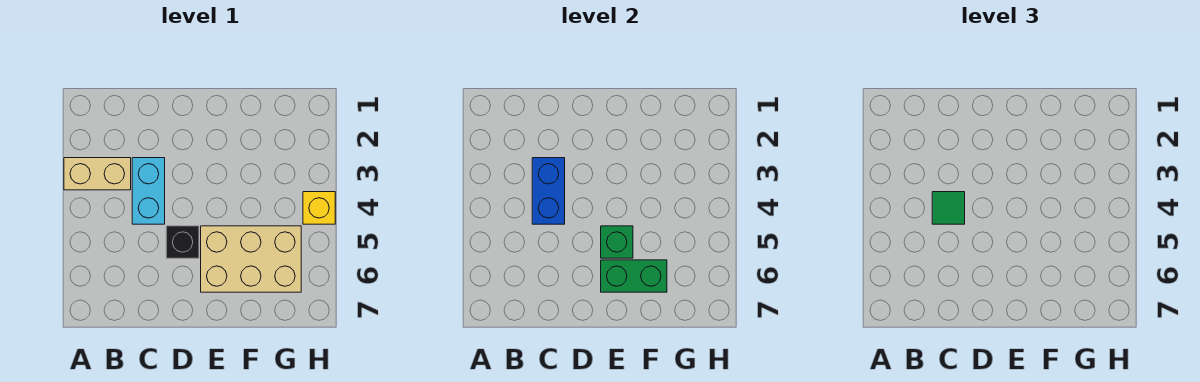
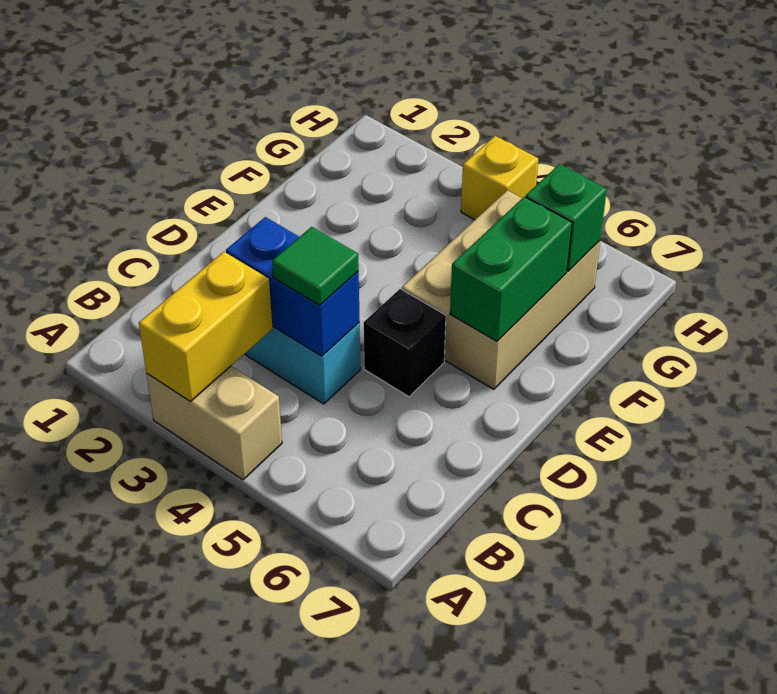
tan brick A3:B3 level 1 -> tan brick A3:A4 level 1
none -> yellow brick A3:B3 level 2
green brick E5 level 2 -> green brick G6 level 2

